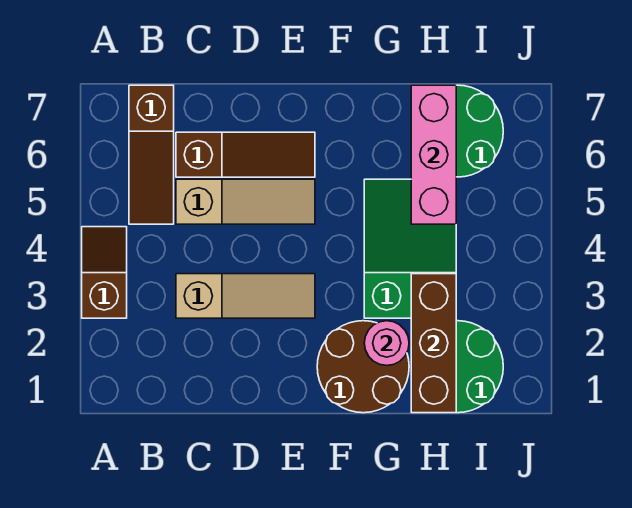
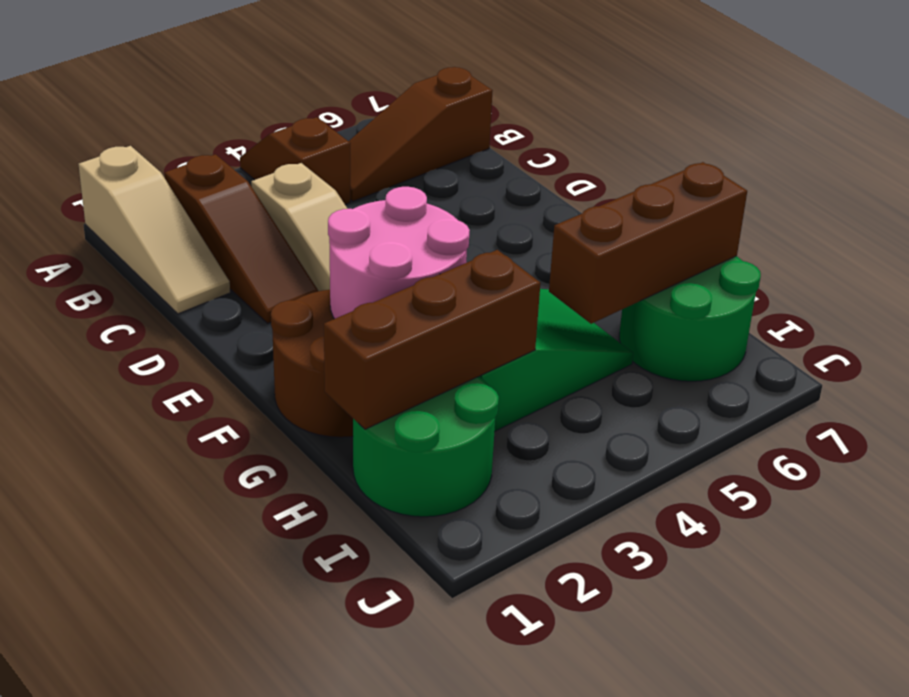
brown slope A3:A4 level 1 top 3 -> brown slope A4:B4 level 1 top B
tan slope C5:E5 level 1 top C -> tan slope A1:C1 level 1 top A
brown slope C6:E6 level 1 top C -> brown slope B2:D2 level 1 top B
pink round brick G2 level 2 -> pink round brick F2:G3 level 2
pink brick H5:H7 level 2 -> brown brick H5:H7 level 2

